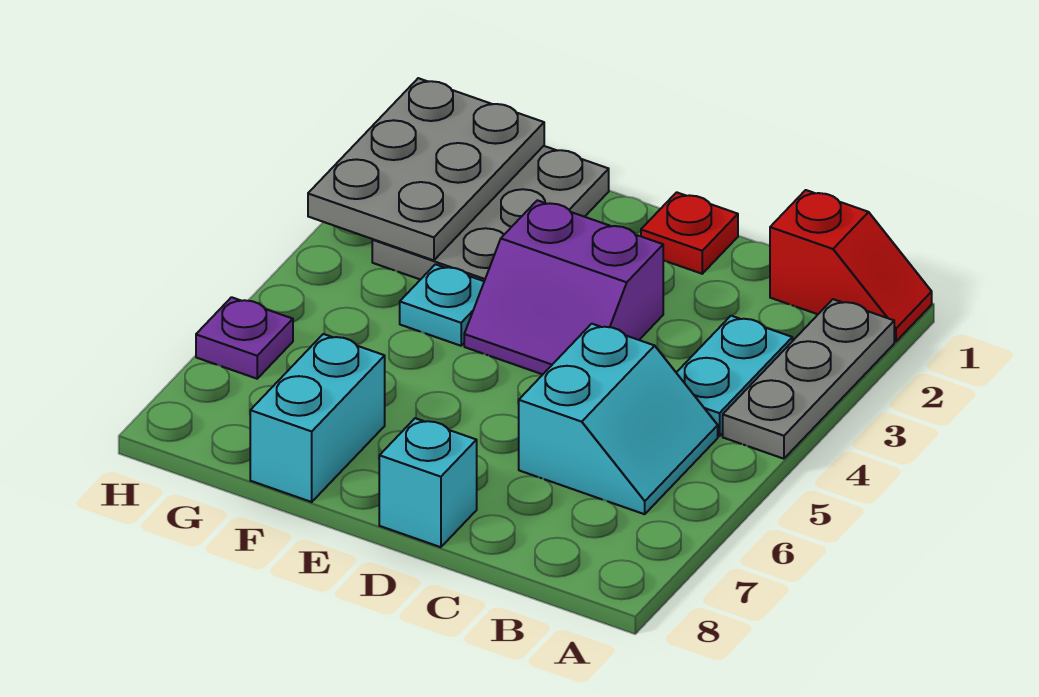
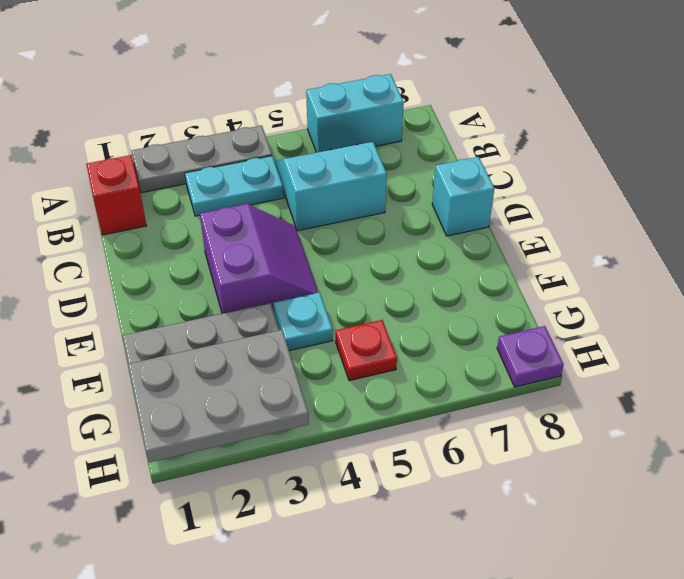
red plate D1 level 1 -> red plate G5 level 1
cyan brick F7:F8 level 1 -> cyan brick A6:A7 level 1
purple plate H6 level 1 -> purple plate H8 level 1

